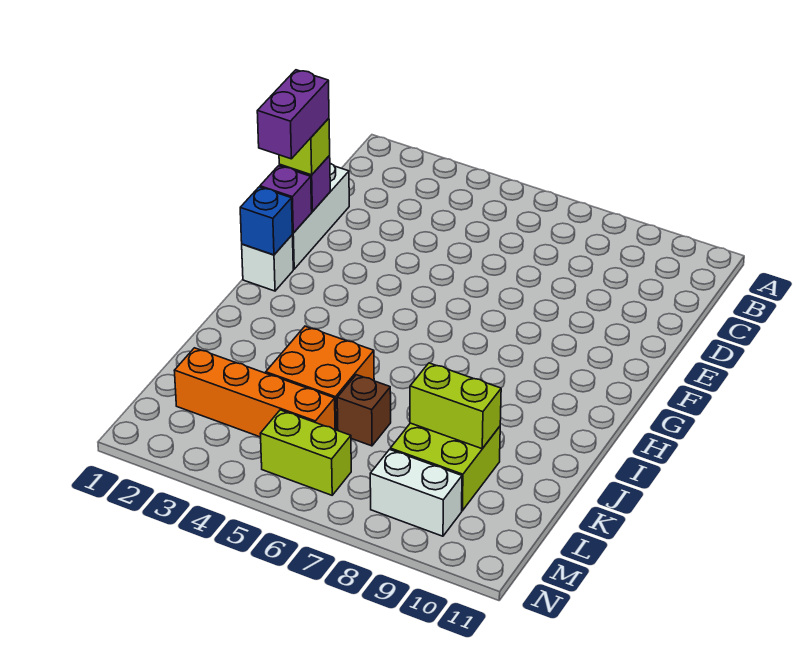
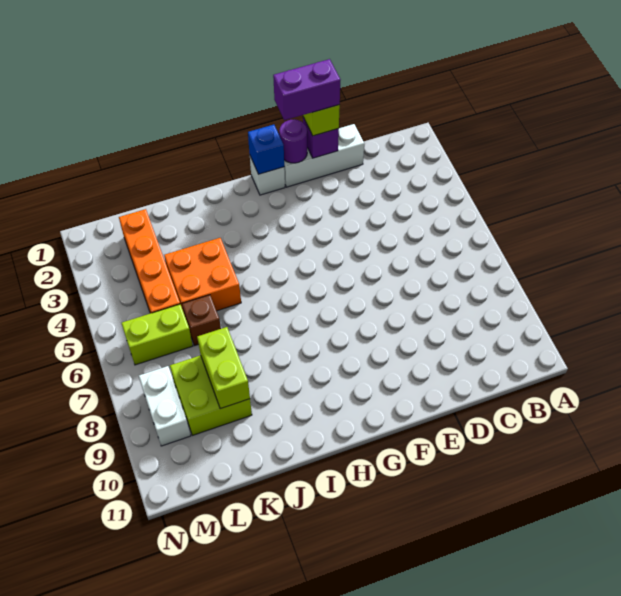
purple brick F1 level 2 -> purple round brick F1 level 2
lime brick M5:M6 level 1 -> lime brick L6:M6 level 1

